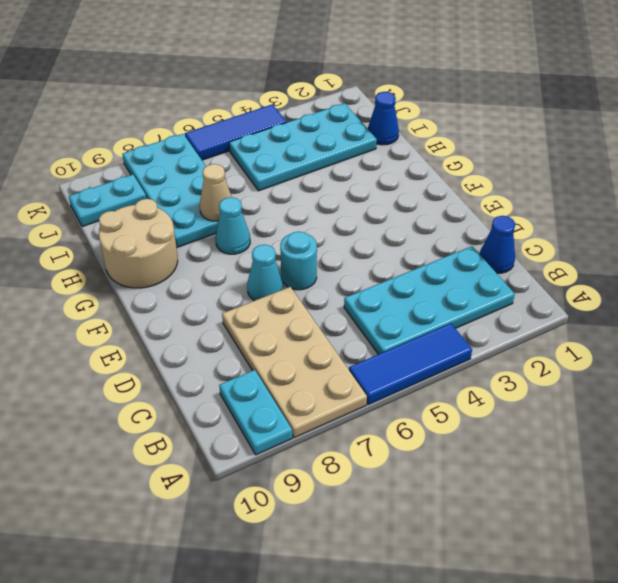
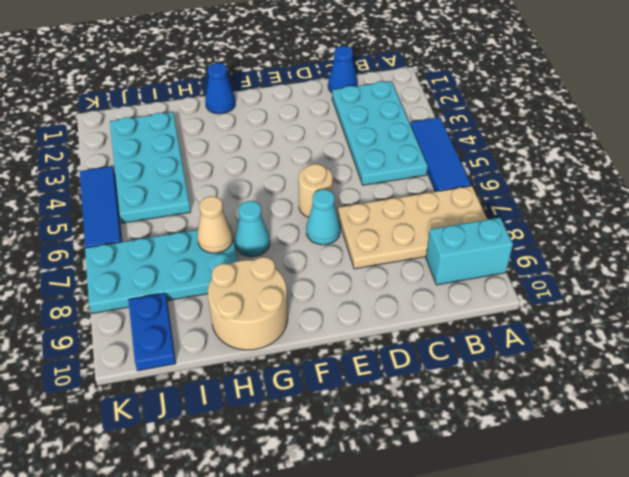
cyan plate A9:B9 level 1 -> cyan brick A9:B9 level 1
cyan round brick E6 level 1 -> tan round brick E6 level 1
blue cone I1 level 1 -> blue cone G1 level 1
cyan plate J9:J10 level 1 -> blue plate J9:J10 level 1

